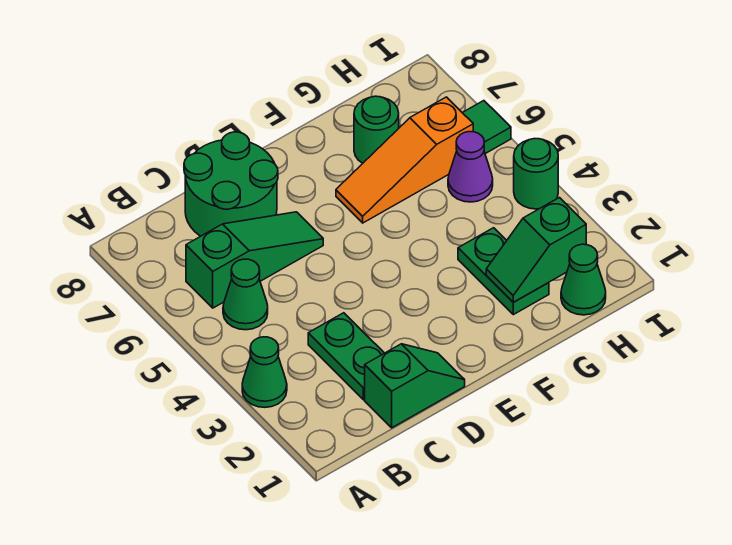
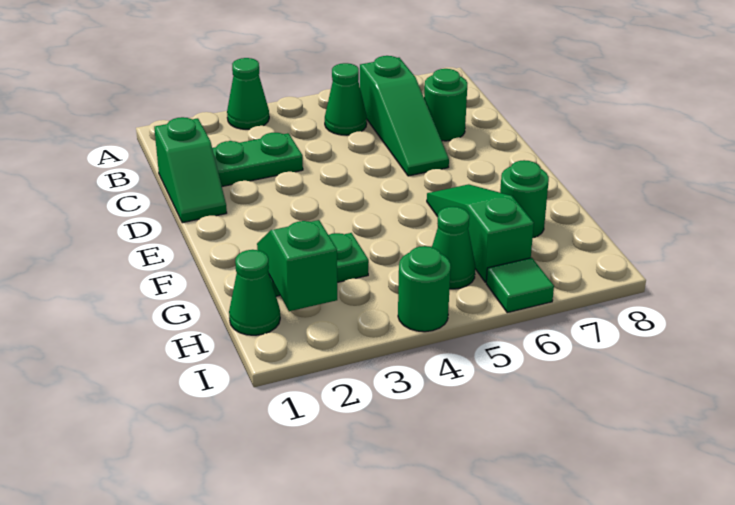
green round brick C7:D8 level 1 -> green round brick C7 level 1
orange slope F6:H6 level 1 top H -> green slope F6:H6 level 1 top H
purple cone H5 level 1 -> green cone H5 level 1

